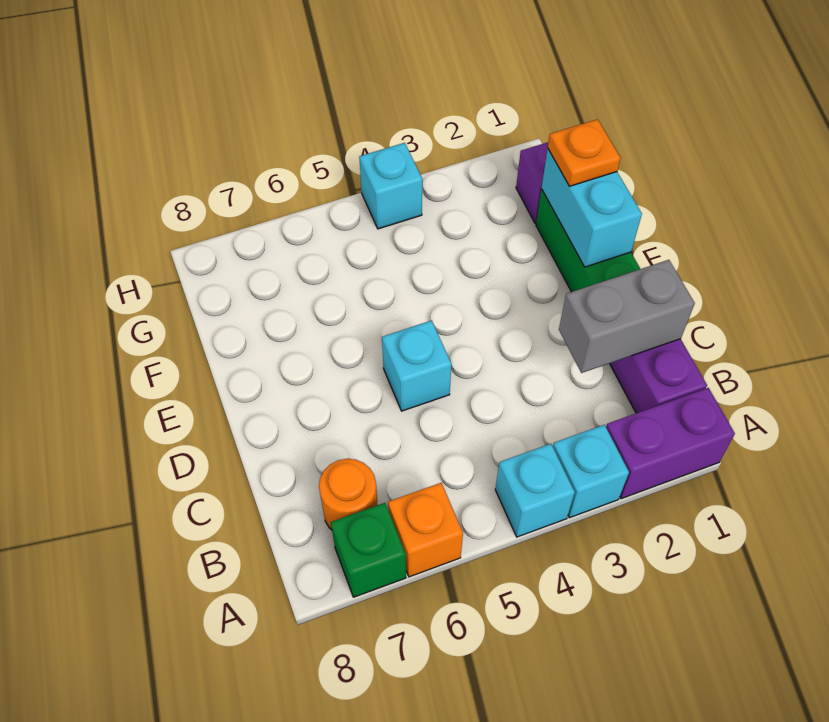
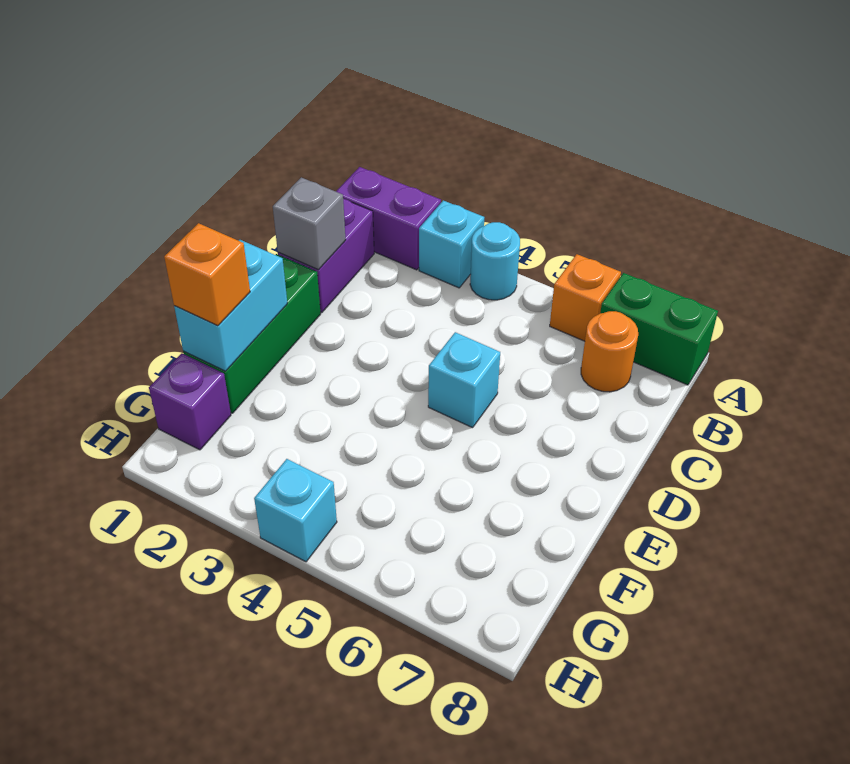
cyan brick A4 level 1 -> cyan round brick A4 level 1
green brick A7 level 1 -> green brick A7:A8 level 1
grey brick C1:C2 level 2 -> grey brick C1 level 2
orange plate F1 level 3 -> orange brick F1 level 3

